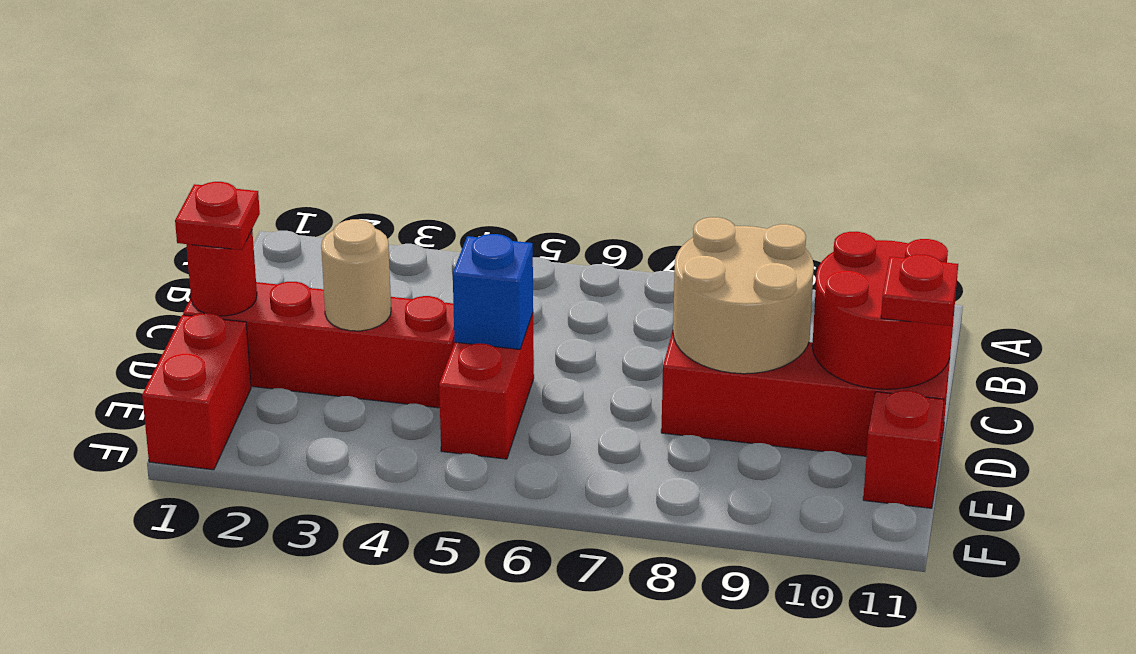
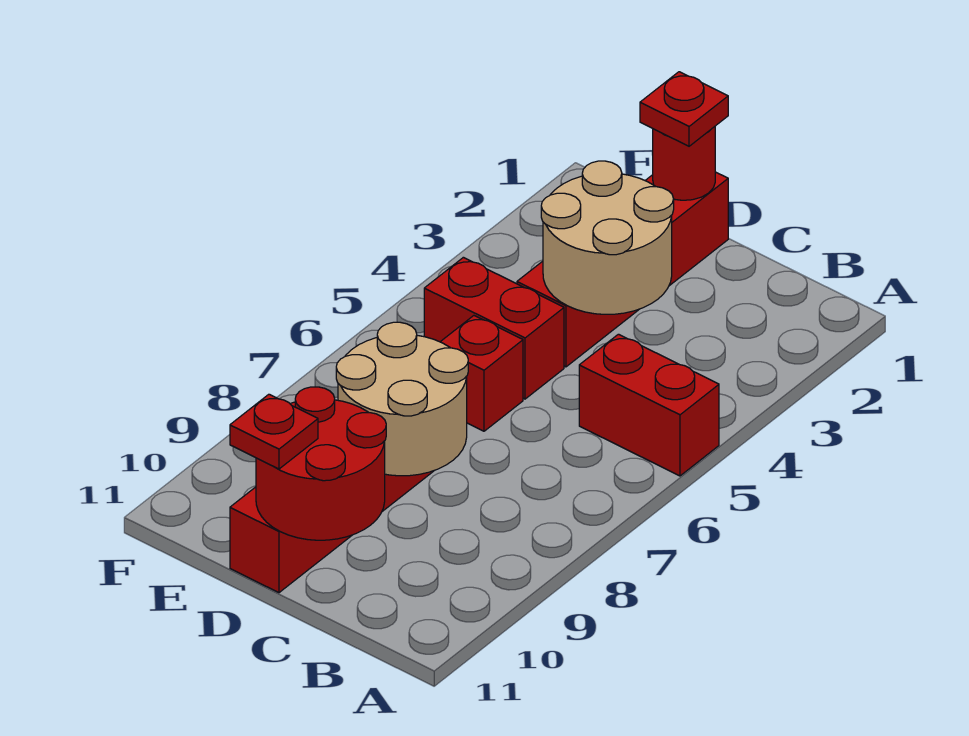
tan round brick D3 level 2 -> tan round brick C3:D4 level 2
blue brick D5 level 2 -> none
red brick E1:F1 level 1 -> red brick A5:B5 level 1
red brick E11 level 1 -> red brick D6 level 1

